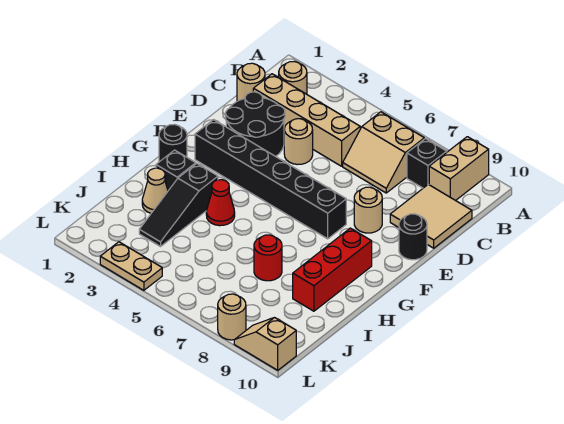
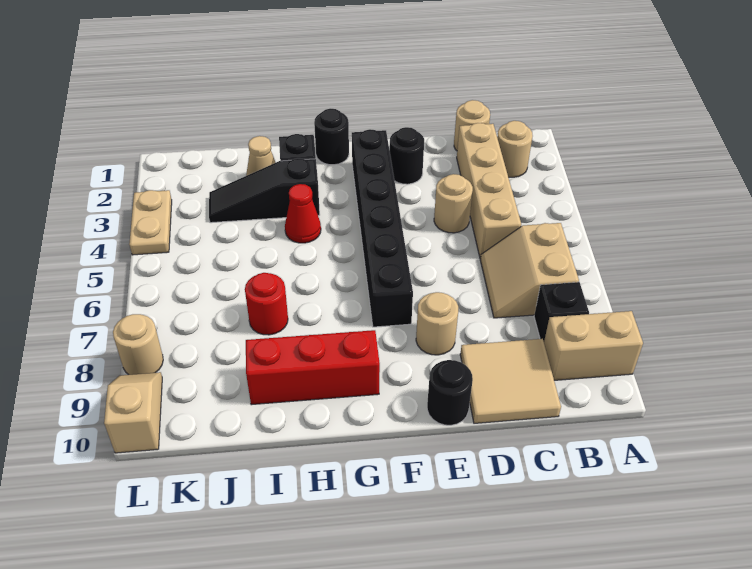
black round brick D2:E3 level 1 -> black round brick E2 level 1

